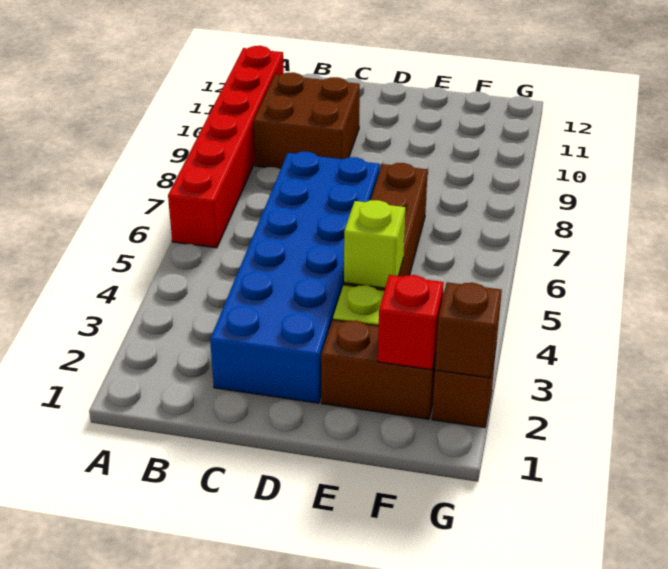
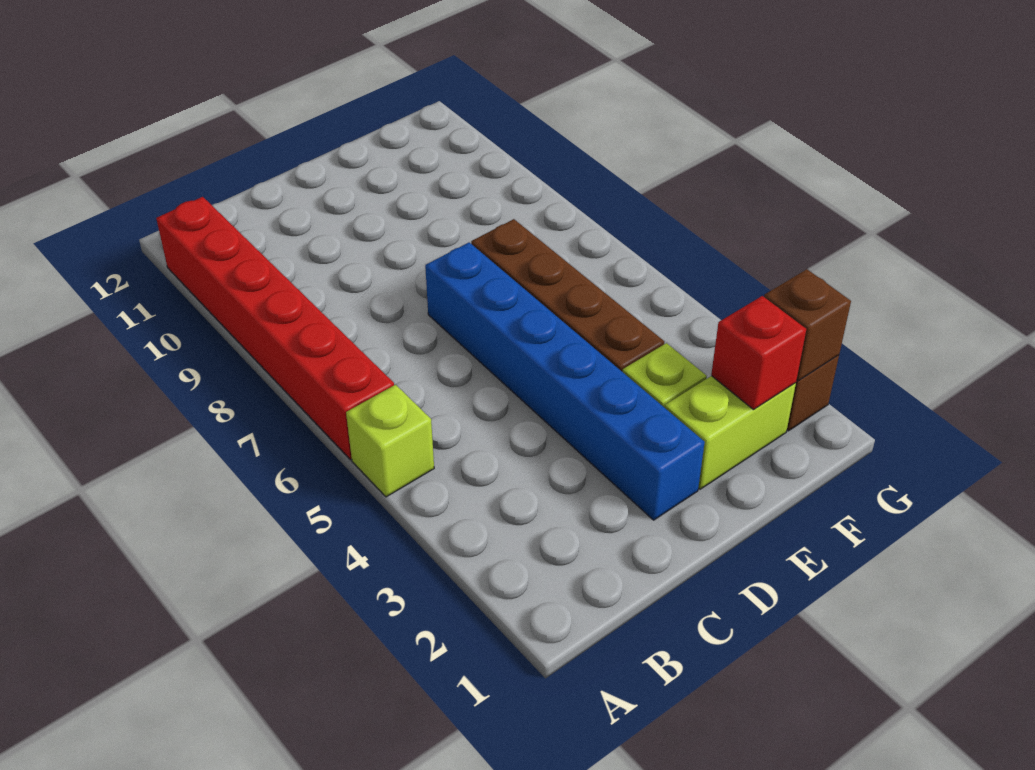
brown brick B9:C10 level 1 -> none
blue brick C2:D7 level 1 -> blue brick D2:D7 level 1
brown brick E2:F2 level 1 -> lime brick E2:F2 level 1
lime brick E4 level 2 -> lime brick A5 level 1

